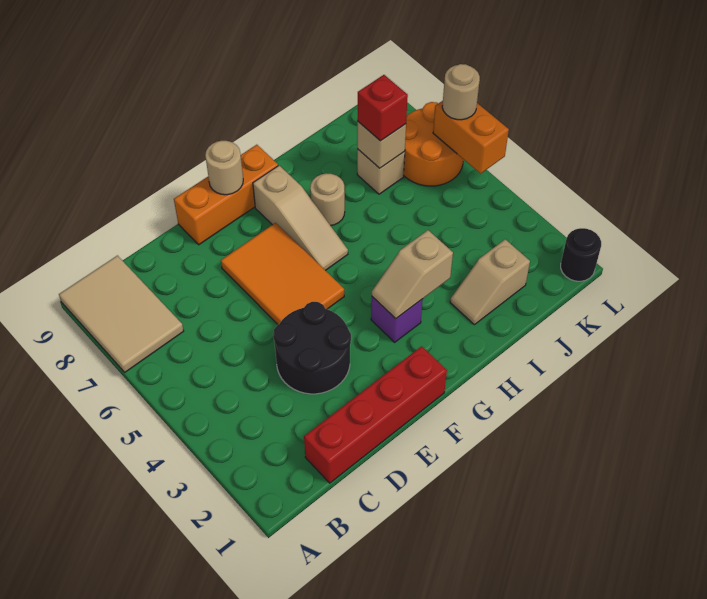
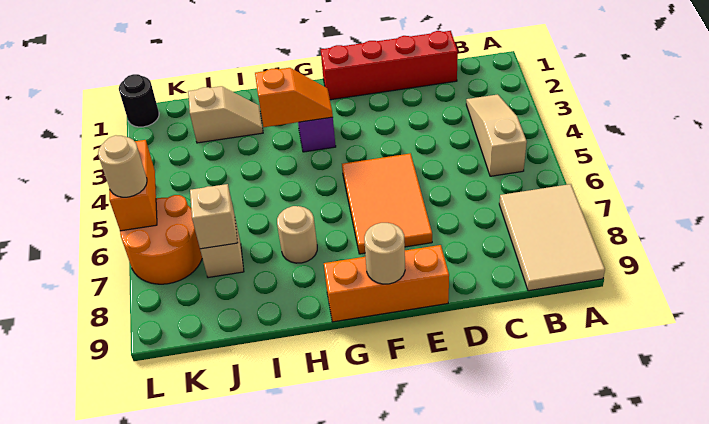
black round brick D3:E4 level 1 -> none
tan slope G3:H3 level 2 top H -> orange slope G3:H3 level 2 top H
tan slope G6:G8 level 1 top 8 -> tan slope B3:B5 level 1 top 5
red brick J7 level 3 -> none

